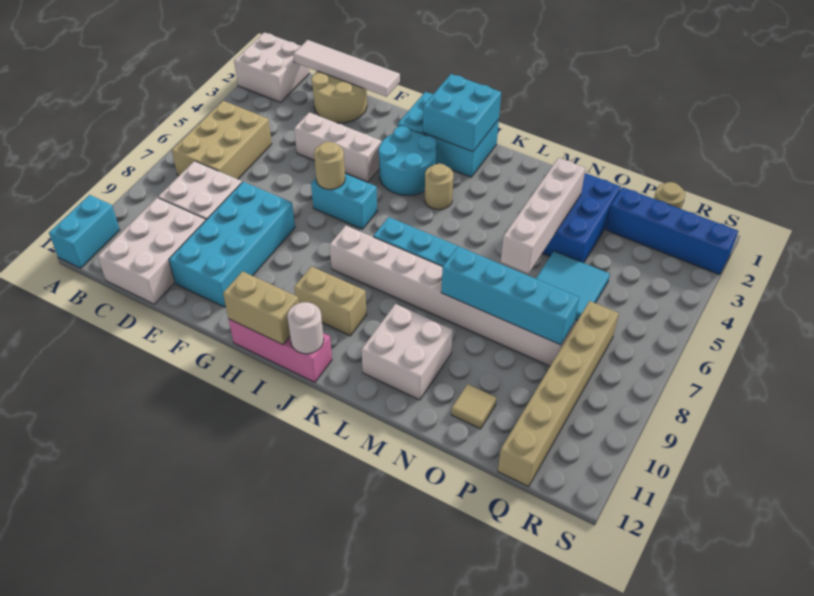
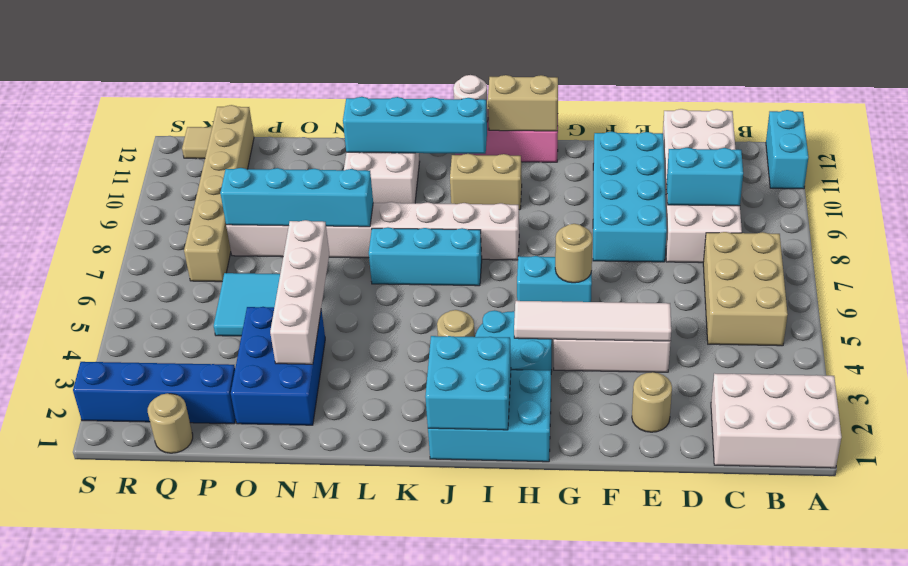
white brick A1:B2 level 1 -> white brick A1:C2 level 1
white tile C1:F1 level 2 -> white tile E4:H4 level 2
none -> cyan brick C9:D9 level 2
tan round brick D1:E2 level 1 -> tan round brick E2 level 1
none -> cyan brick J11:M11 level 2
tan tile O11 level 1 -> tan tile R12 level 1

